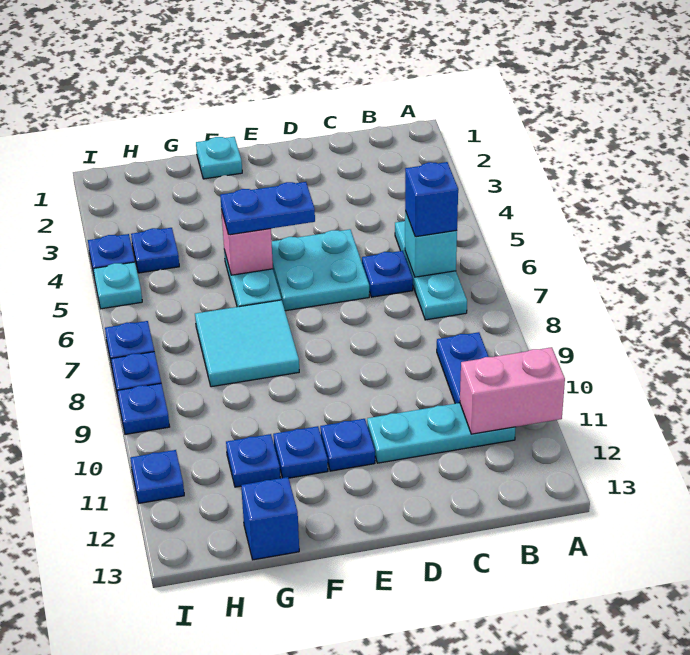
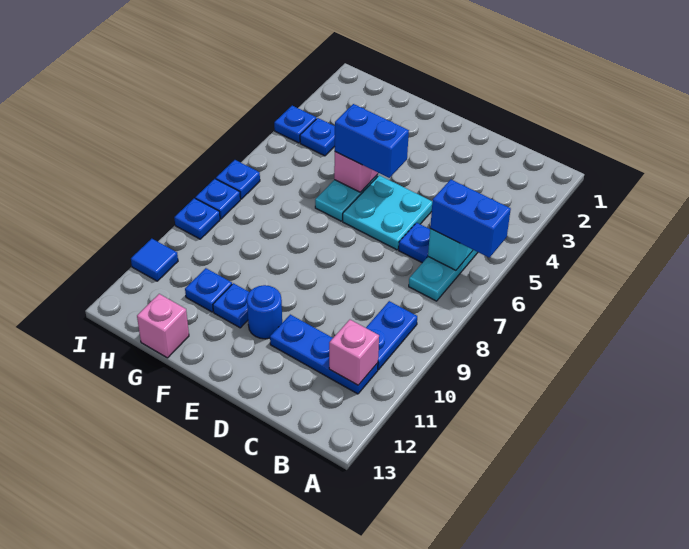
pink brick A11:B11 level 2 -> pink brick B11 level 2
blue brick B6 level 3 -> blue brick A6:B6 level 3
cyan plate B11:D11 level 1 -> blue plate B11:D11 level 1
blue plate E5:F5 level 3 -> blue brick E5:F5 level 3
blue plate E11 level 1 -> blue round brick E11 level 1
cyan plate F1 level 1 -> none
cyan tile F7:G8 level 1 -> none
blue brick G13 level 1 -> pink brick G13 level 1
cyan plate I5 level 1 -> none
blue plate I11 level 1 -> blue tile I11 level 1

